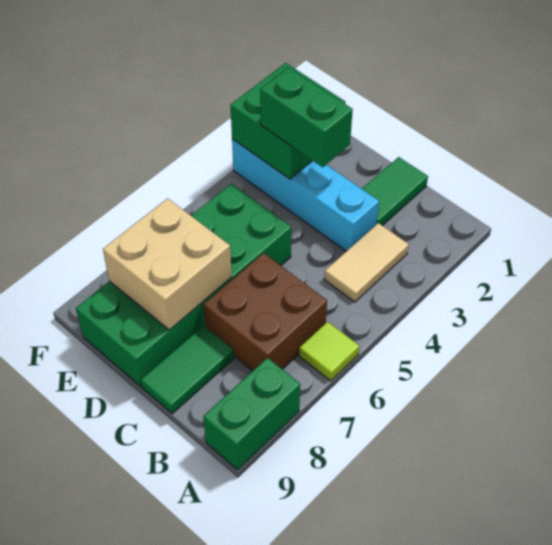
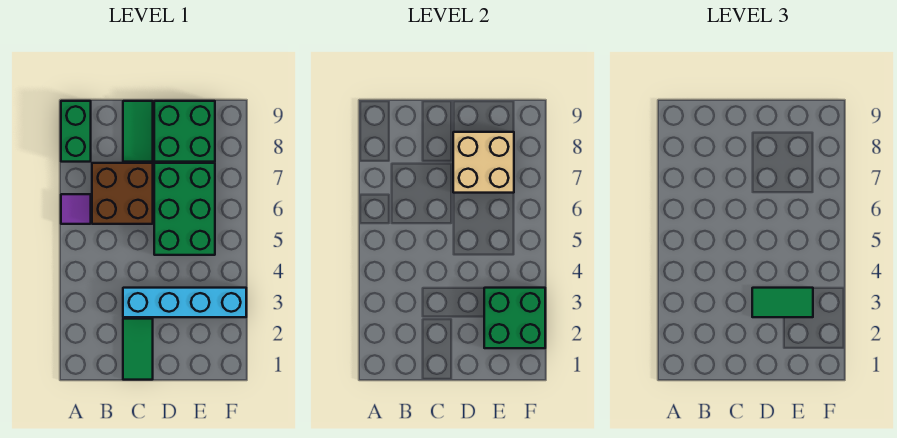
lime tile A6 level 1 -> purple tile A6 level 1
tan tile B3:B4 level 1 -> none
green brick D3:E3 level 3 -> green tile D3:E3 level 3

